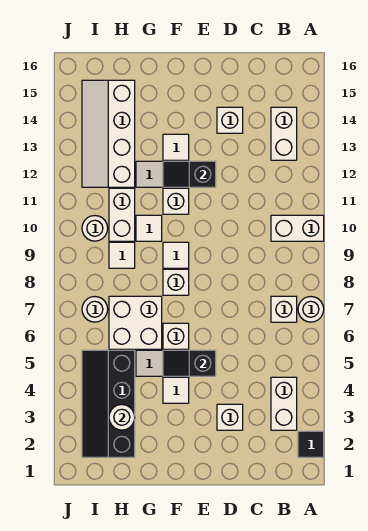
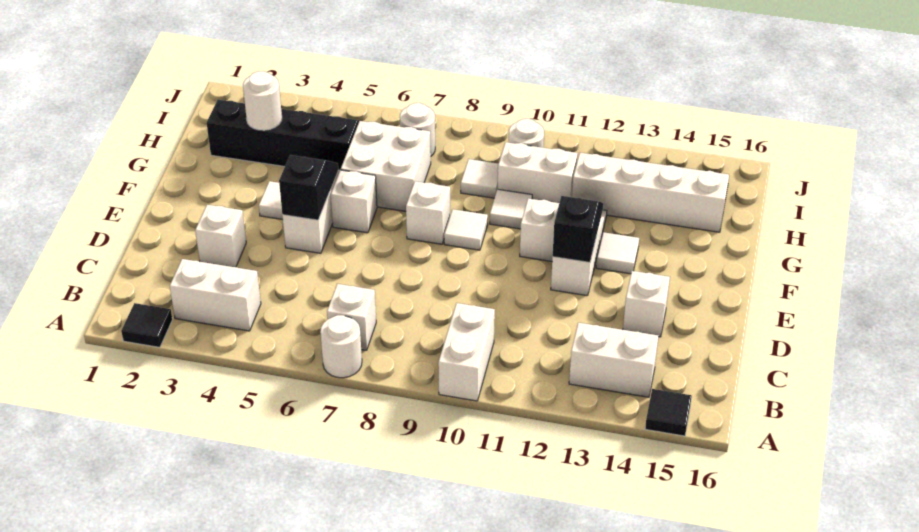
none -> black tile A15 level 1

